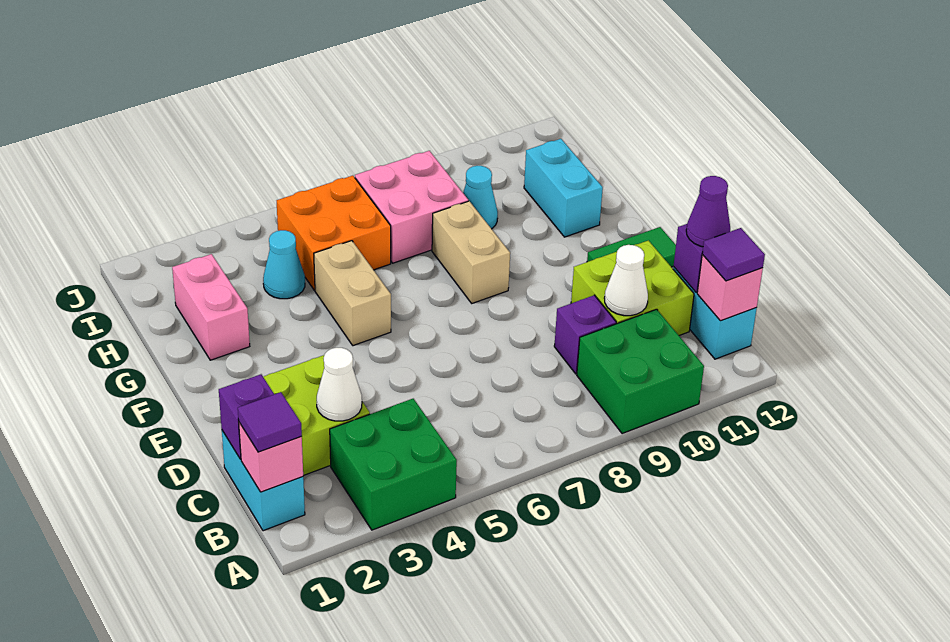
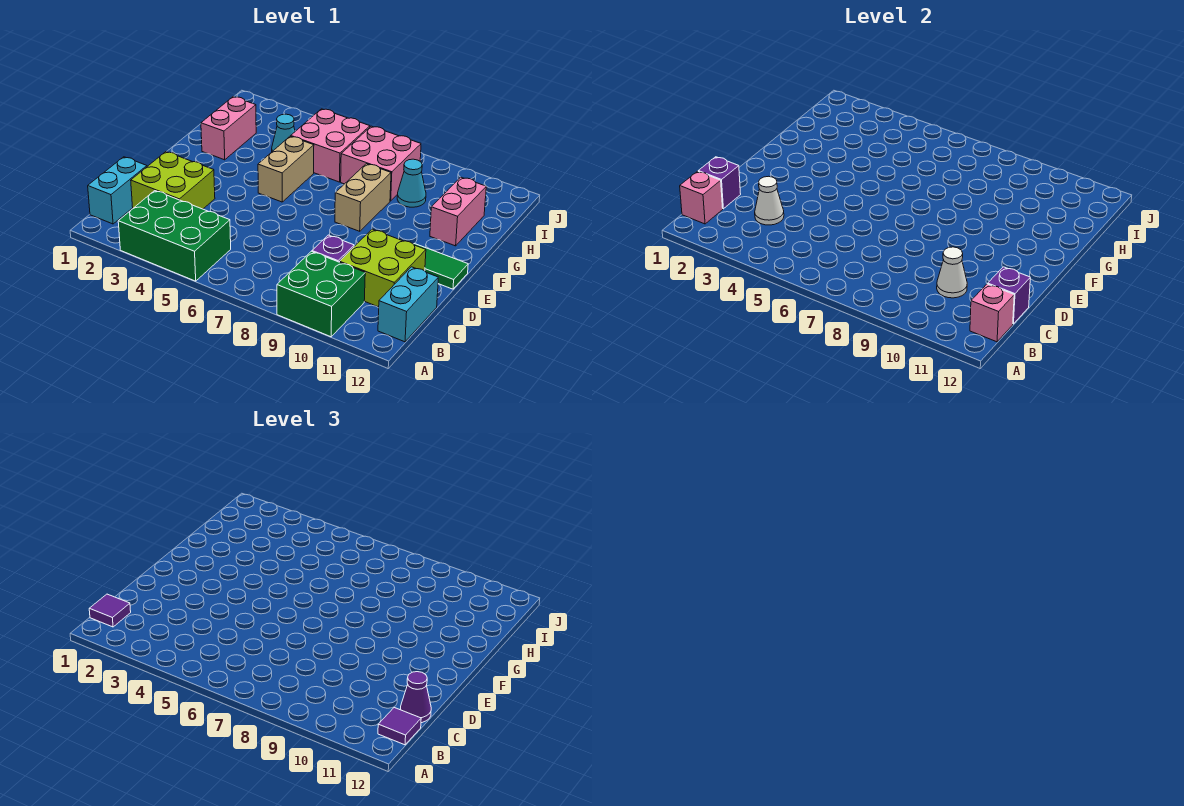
green brick A3:B4 level 1 -> green brick A3:B5 level 1
cyan brick G11:H11 level 1 -> pink brick G11:H11 level 1
orange brick H5:I6 level 1 -> pink brick H5:I6 level 1

